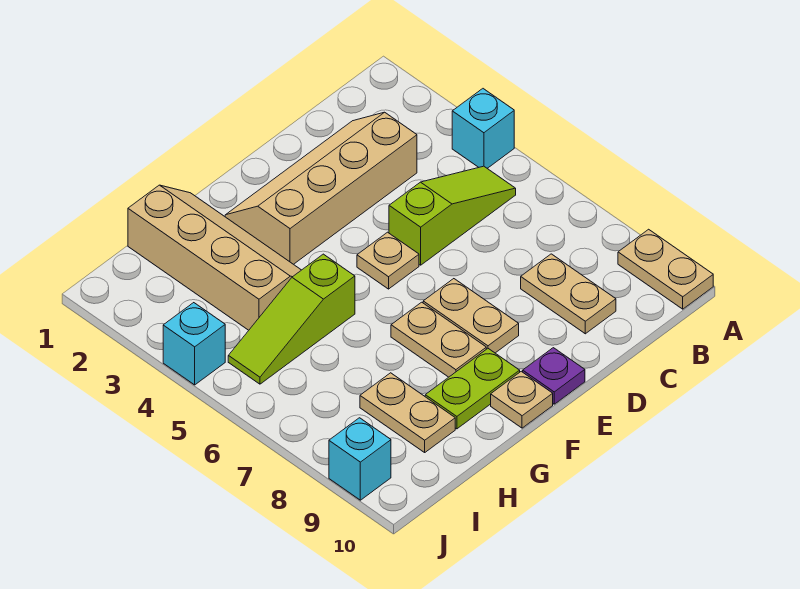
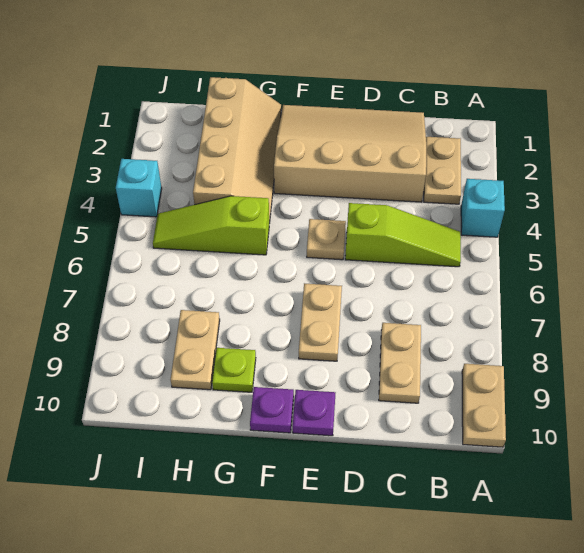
tan slope C2:F3 level 1 top 3 -> tan slope C1:F3 level 1 top 3
tan plate F7:F8 level 1 -> tan plate B2:B3 level 1
lime plate F9:G9 level 1 -> lime plate G9 level 1
tan plate F10 level 1 -> purple plate F10 level 1
cyan brick J9 level 1 -> none

